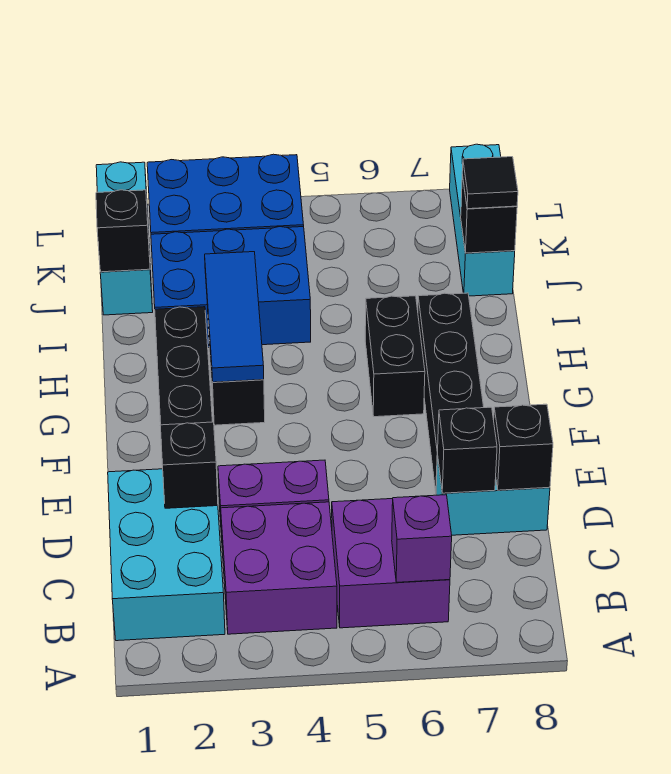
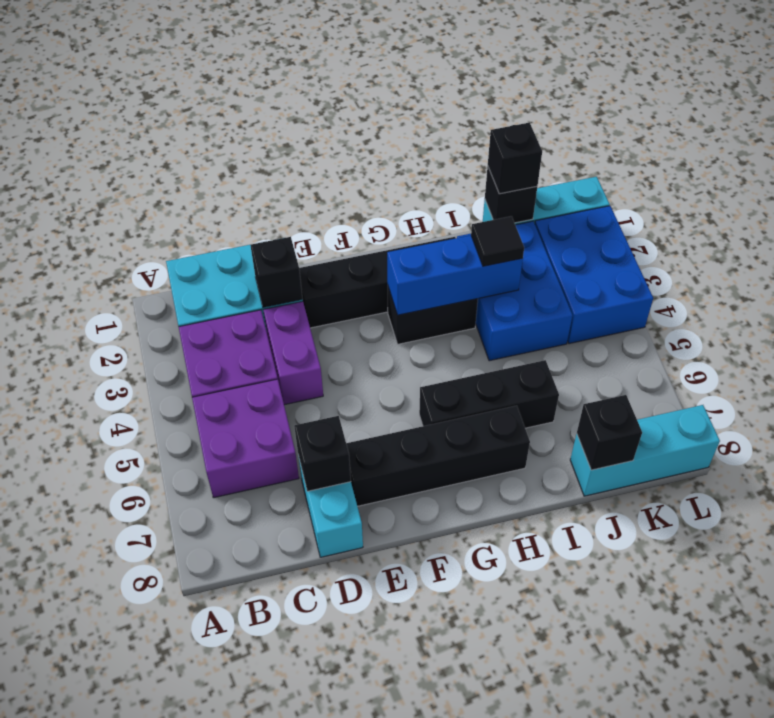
purple brick B6 level 2 -> none
black brick D8 level 2 -> black brick J1 level 3
blue tile G3:I3 level 2 -> blue brick G3:I3 level 2
black brick G6:H6 level 1 -> black brick G6:I6 level 1
black tile J8 level 3 -> black tile I3 level 3

